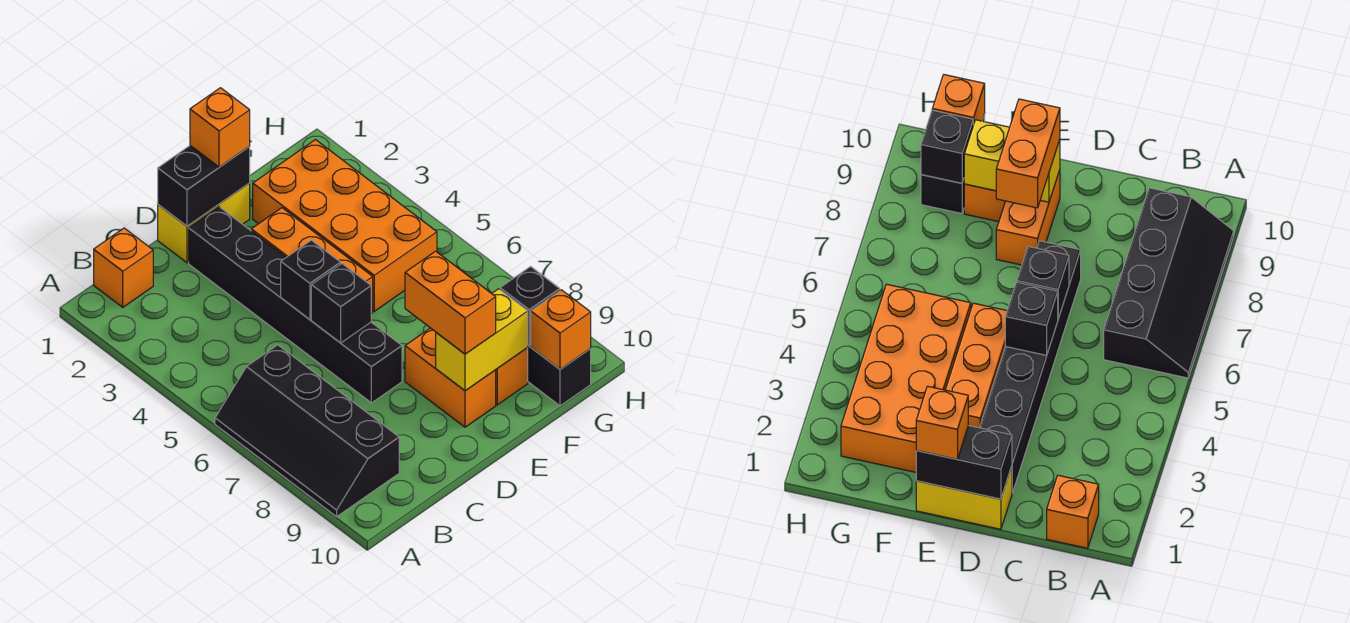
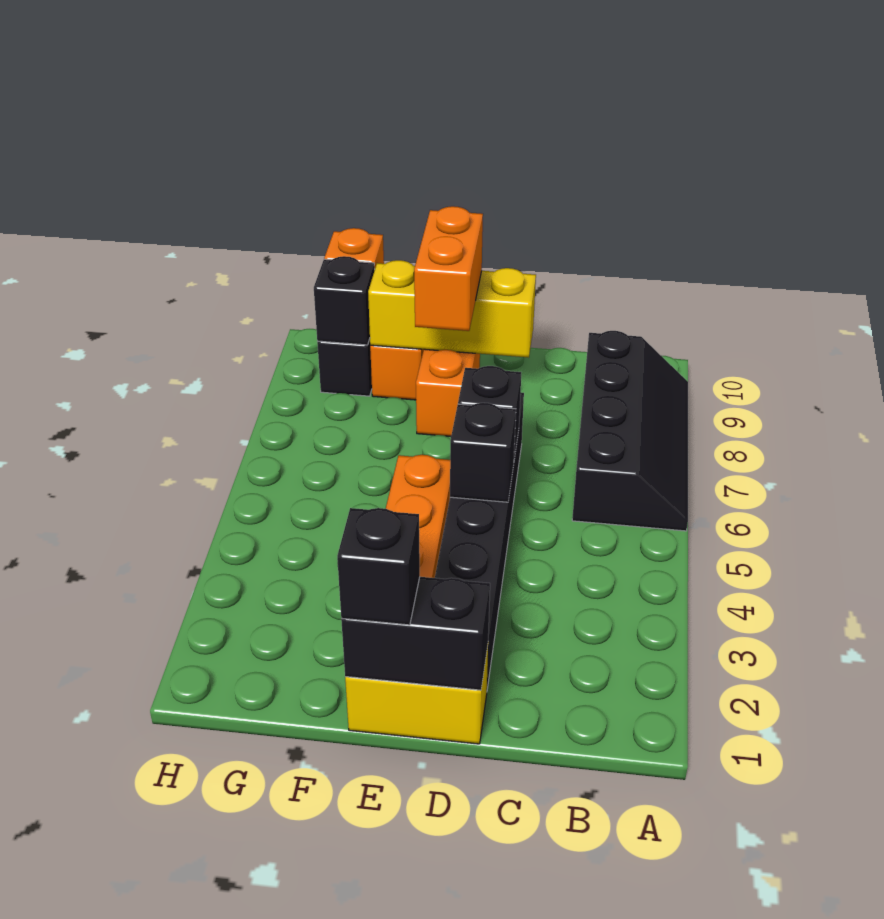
orange brick B1 level 1 -> none
orange brick E1 level 3 -> black brick E1 level 3
yellow brick E9:F9 level 2 -> yellow brick D9:F9 level 2
orange brick F2:G5 level 1 -> none

